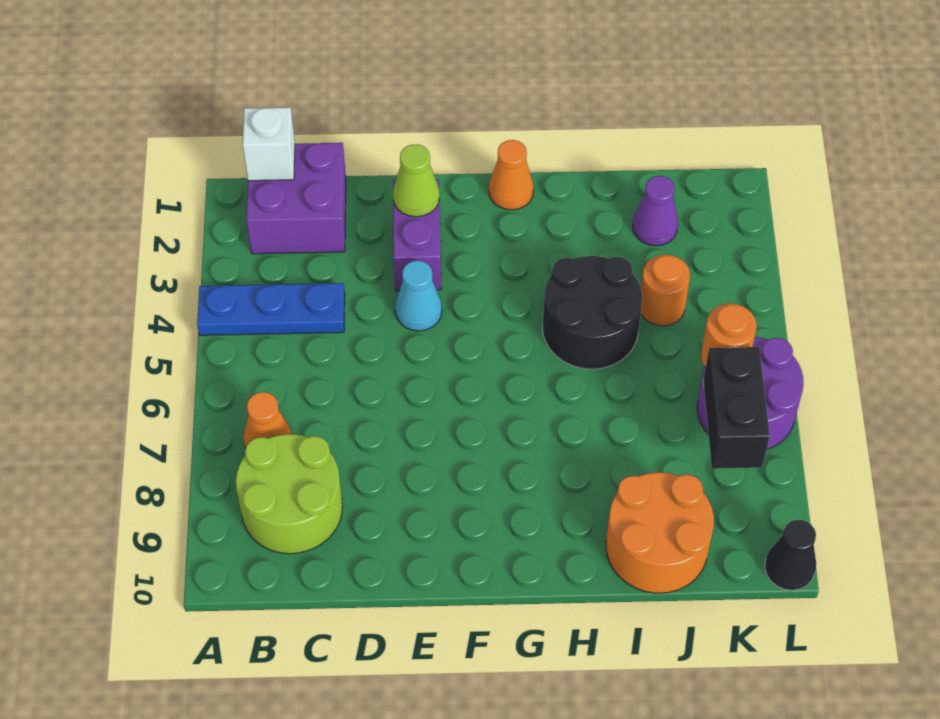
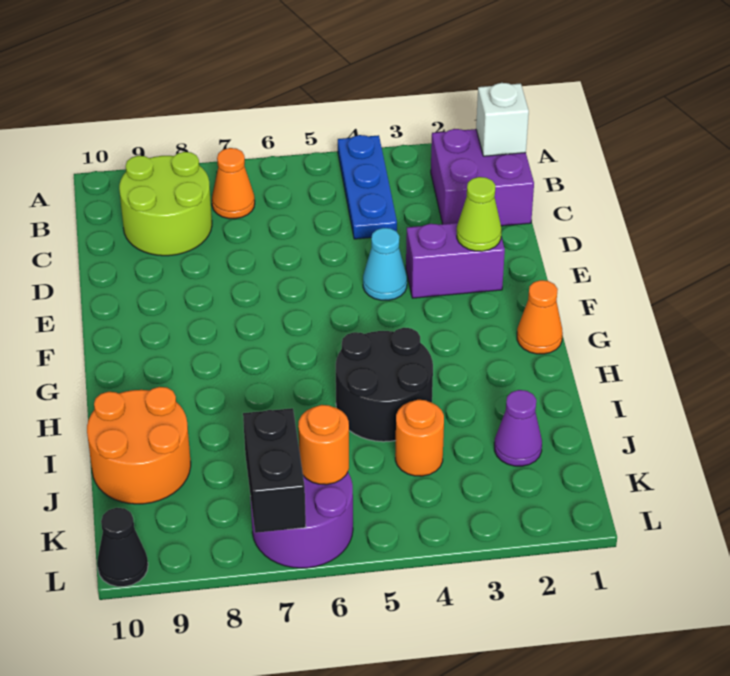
black brick K7:K8 level 2 -> black brick K7:L7 level 2

